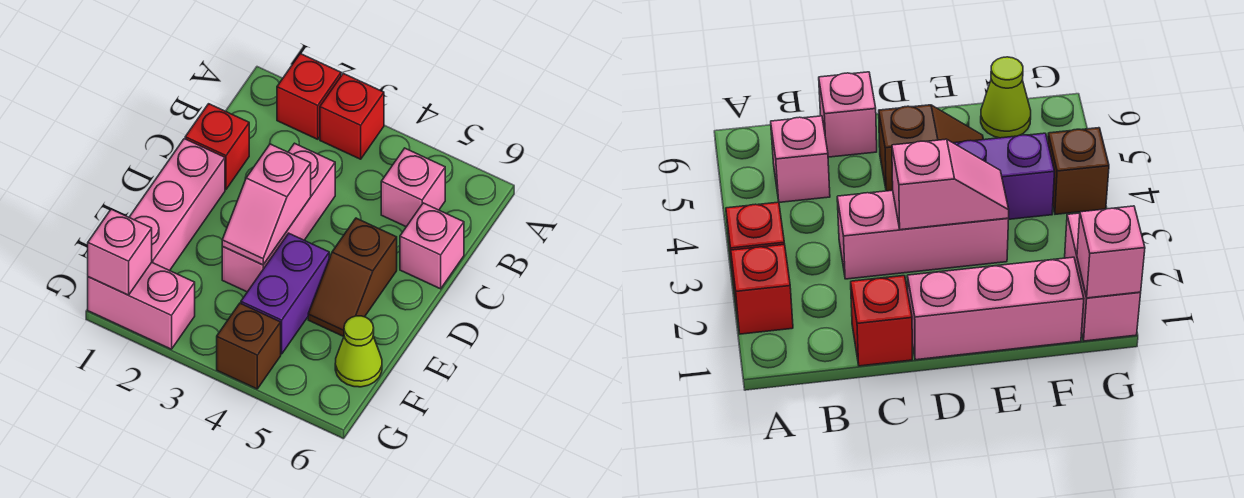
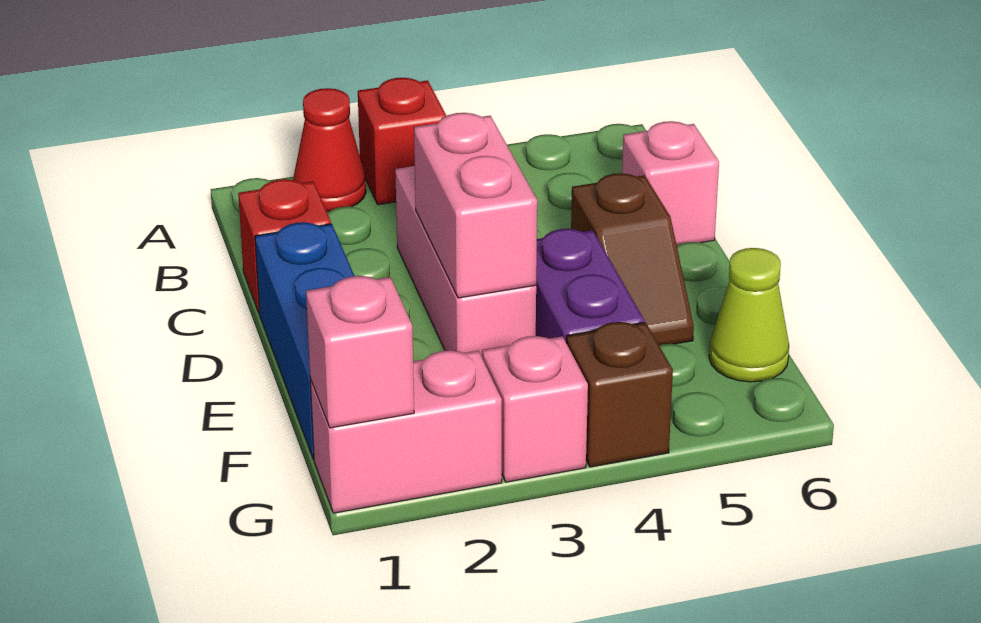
red brick A2 level 1 -> red cone A2 level 1
pink brick B5 level 1 -> pink brick G3 level 1
pink brick D1:F1 level 1 -> blue brick D1:F1 level 1
pink slope D3:E3 level 2 top D -> pink brick D3:E3 level 2

